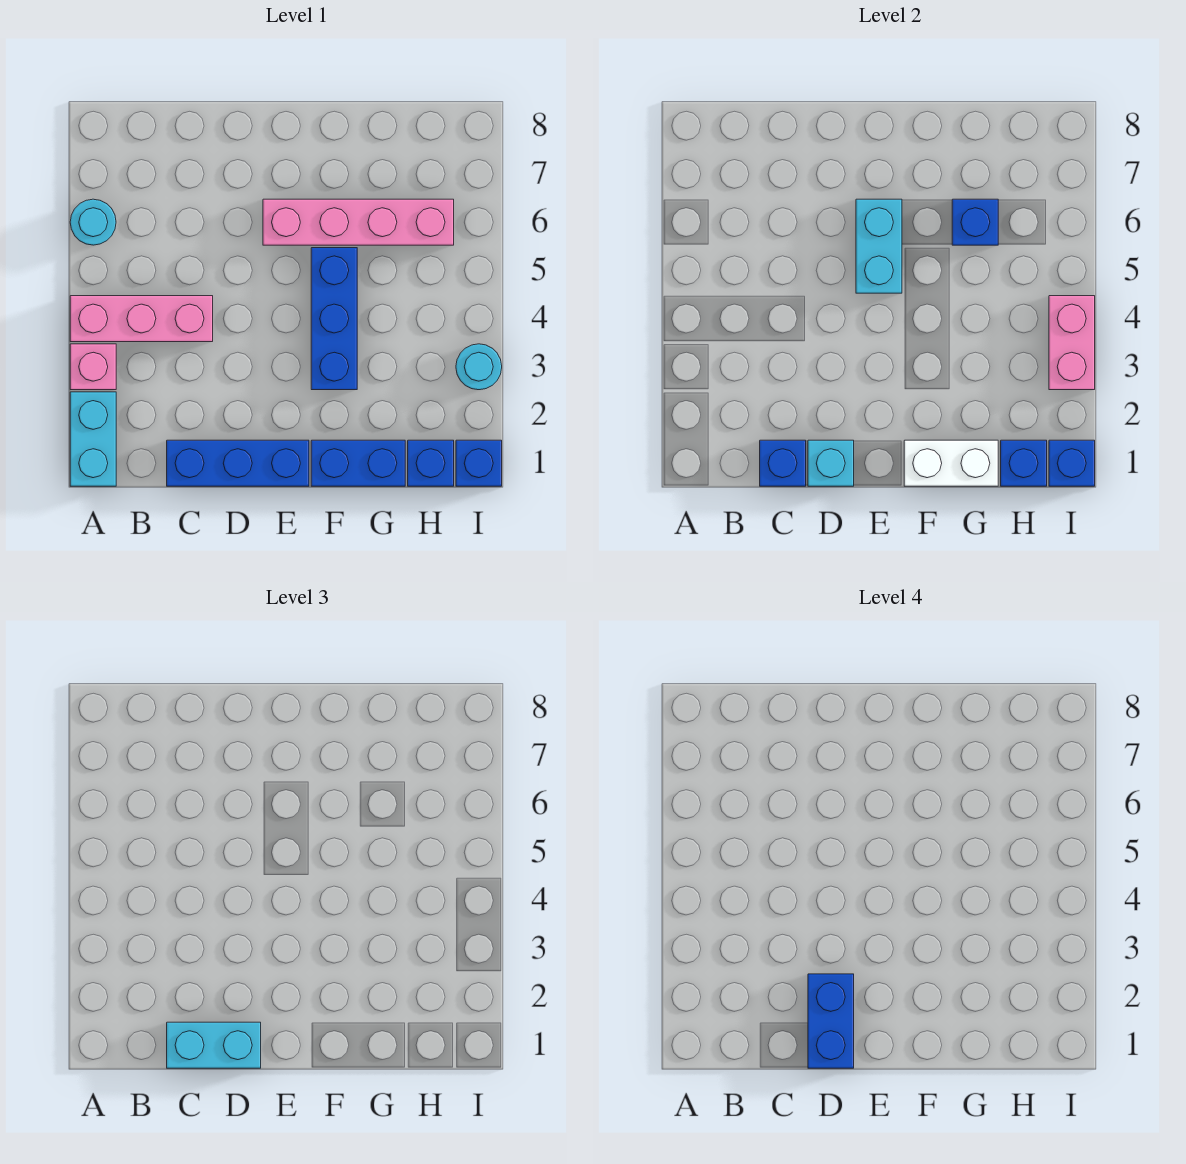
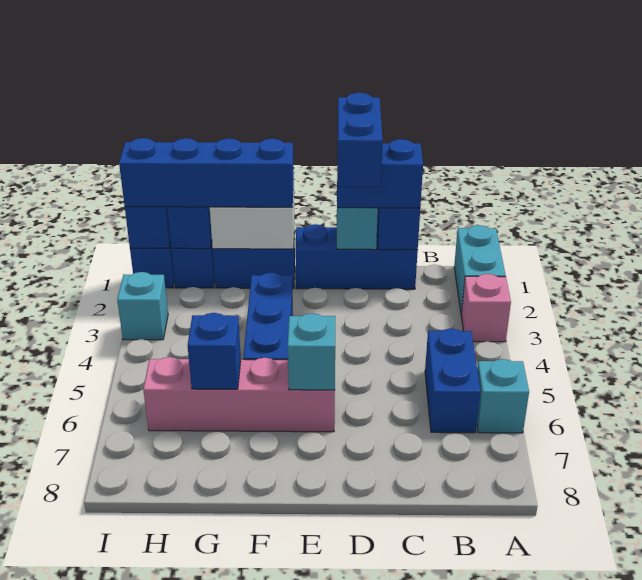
pink brick A4:C4 level 1 -> none
cyan round brick A6 level 1 -> cyan brick A6 level 1
none -> blue brick B5:B6 level 1
cyan brick C1:D1 level 3 -> blue brick C1:D1 level 3
cyan brick E5:E6 level 2 -> cyan brick E6 level 2
none -> blue brick F1:I1 level 3
cyan round brick I3 level 1 -> cyan brick I3 level 1
pink brick I3:I4 level 2 -> none

